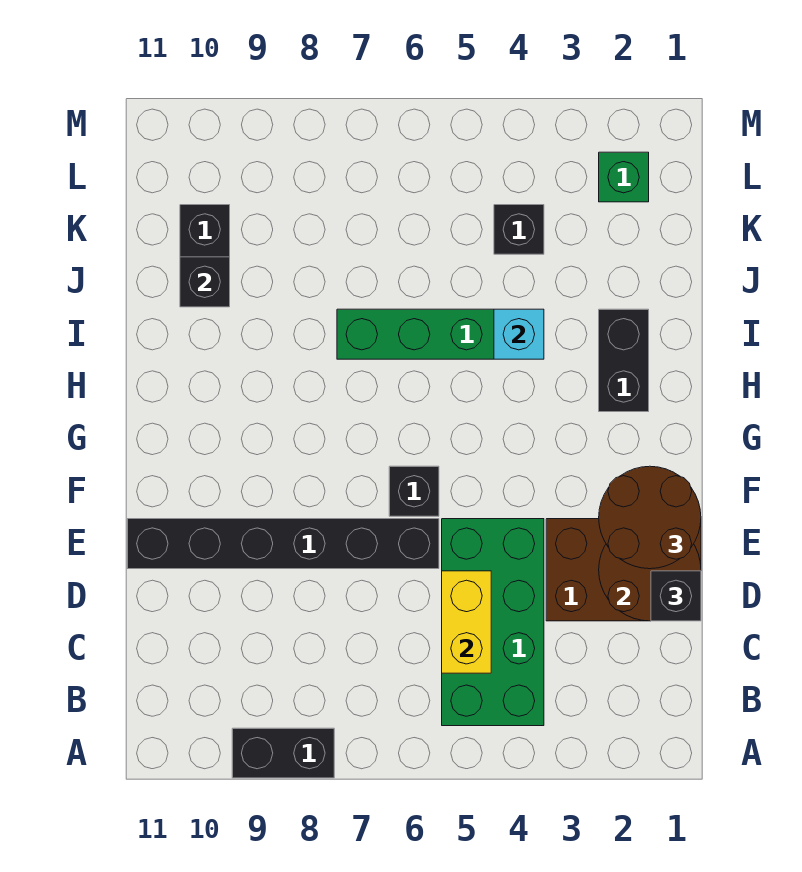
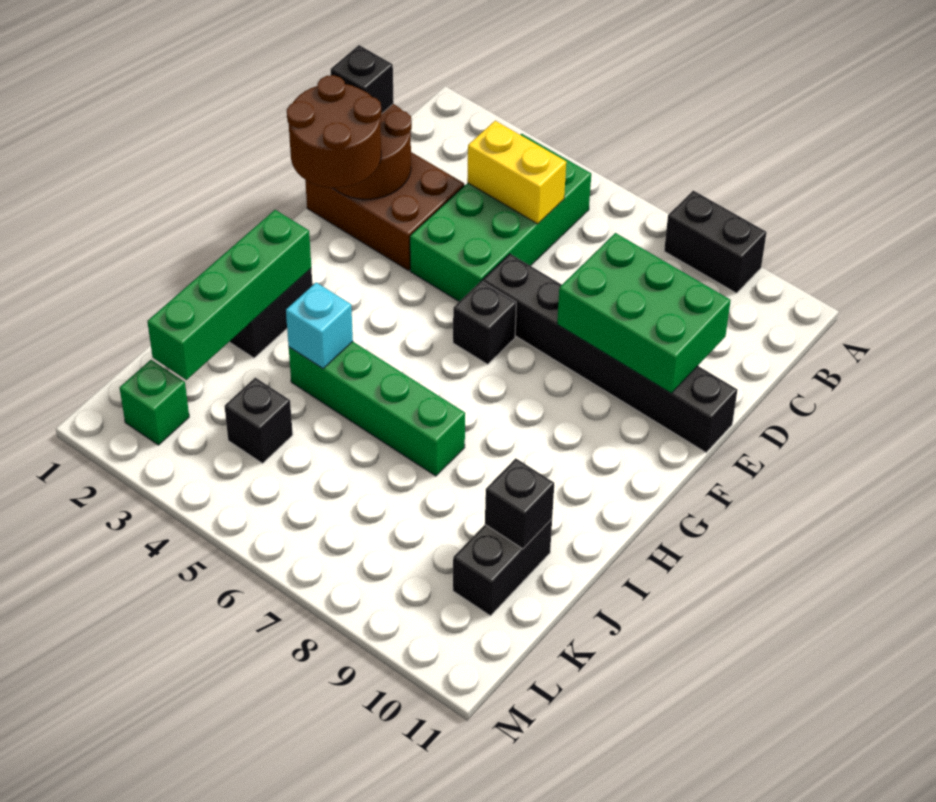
yellow brick C5:D5 level 2 -> yellow brick C4:C5 level 2
none -> green brick D8:E10 level 2
none -> green brick H2:K2 level 2

